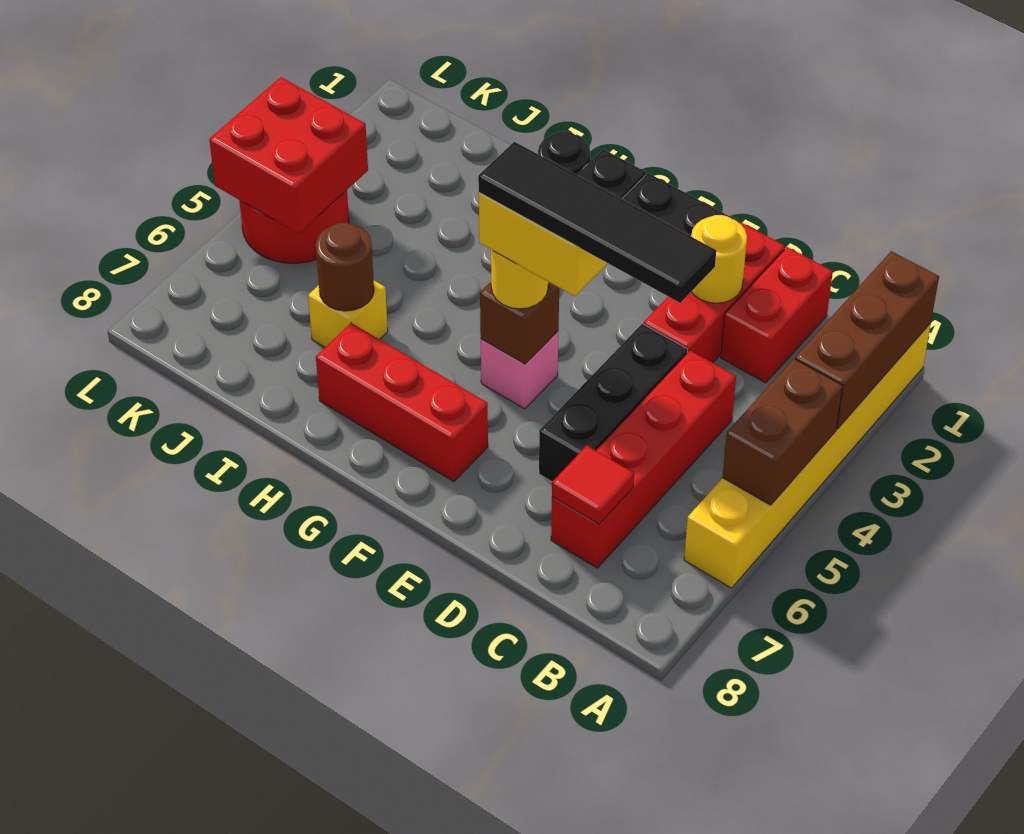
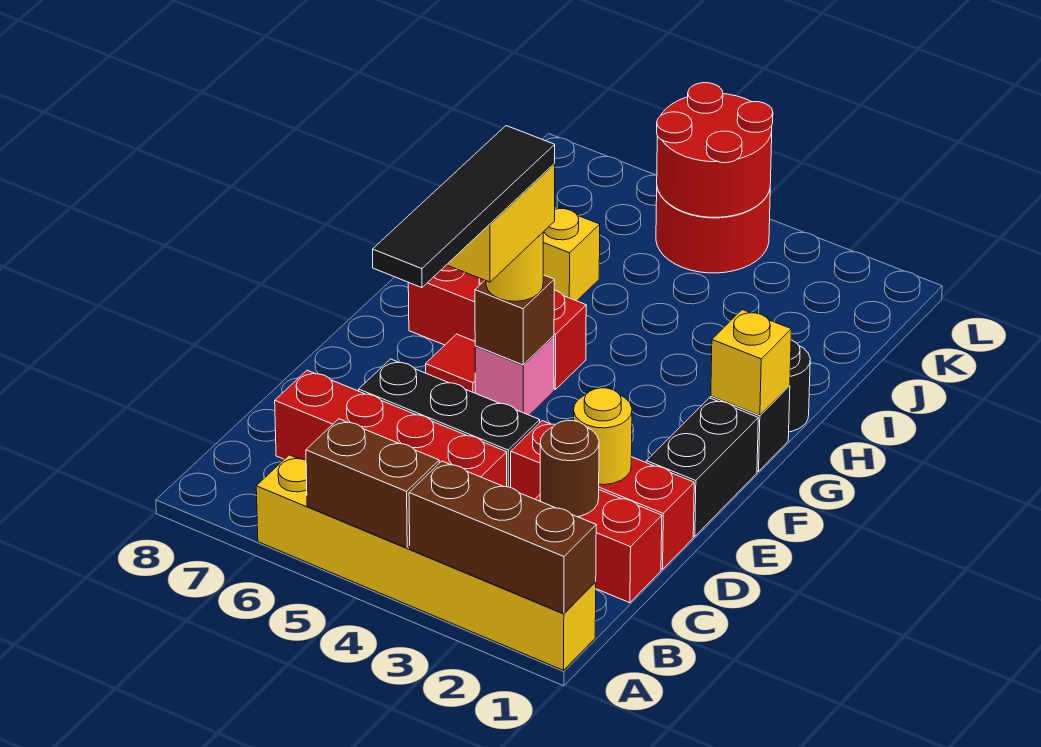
red tile C7 level 2 -> red tile F6 level 1
red brick F7:H7 level 1 -> red brick G5:G7 level 1
none -> yellow brick G1 level 2
brown round brick I6 level 2 -> brown round brick C2 level 2
red brick K4:L5 level 2 -> red round brick K4:L5 level 2

